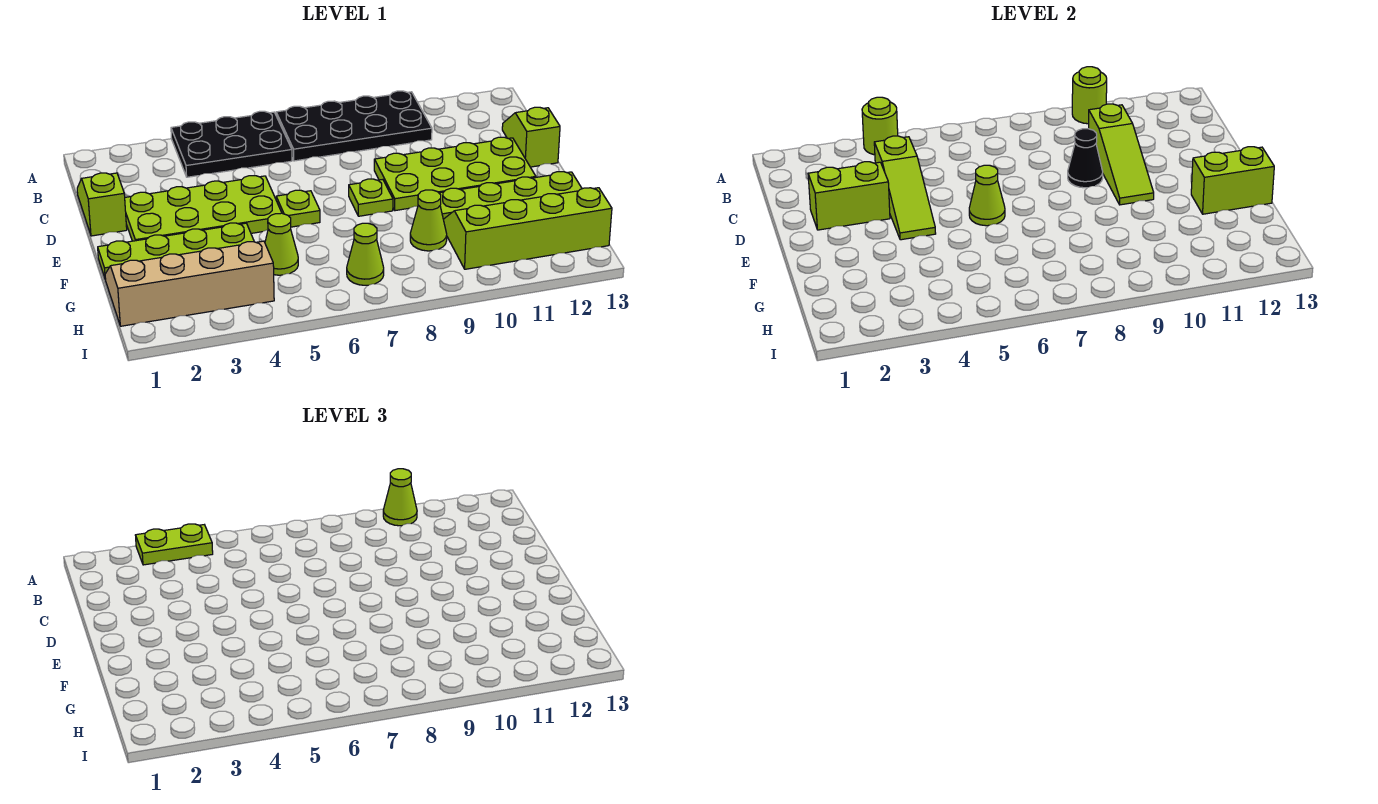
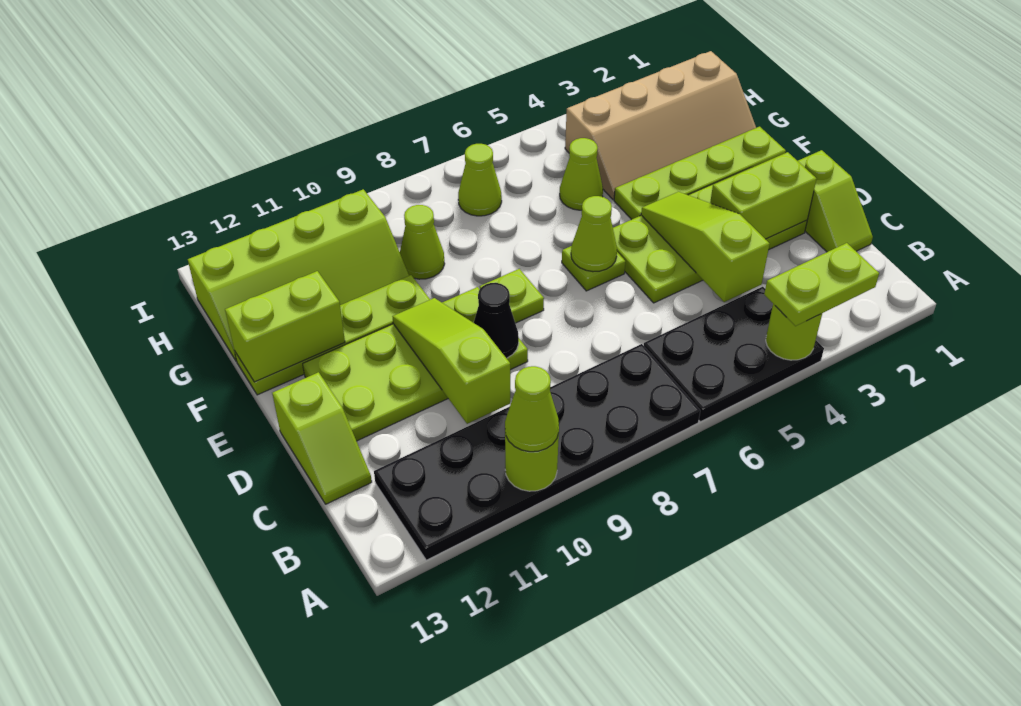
black plate A7:B10 level 1 -> black plate A7:B12 level 1

